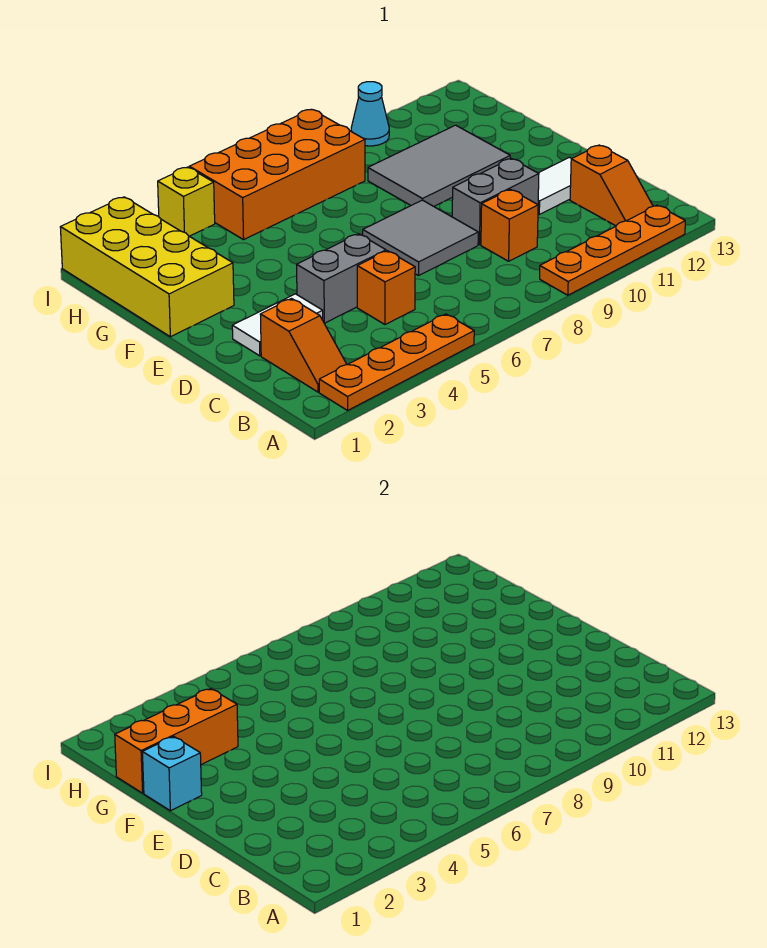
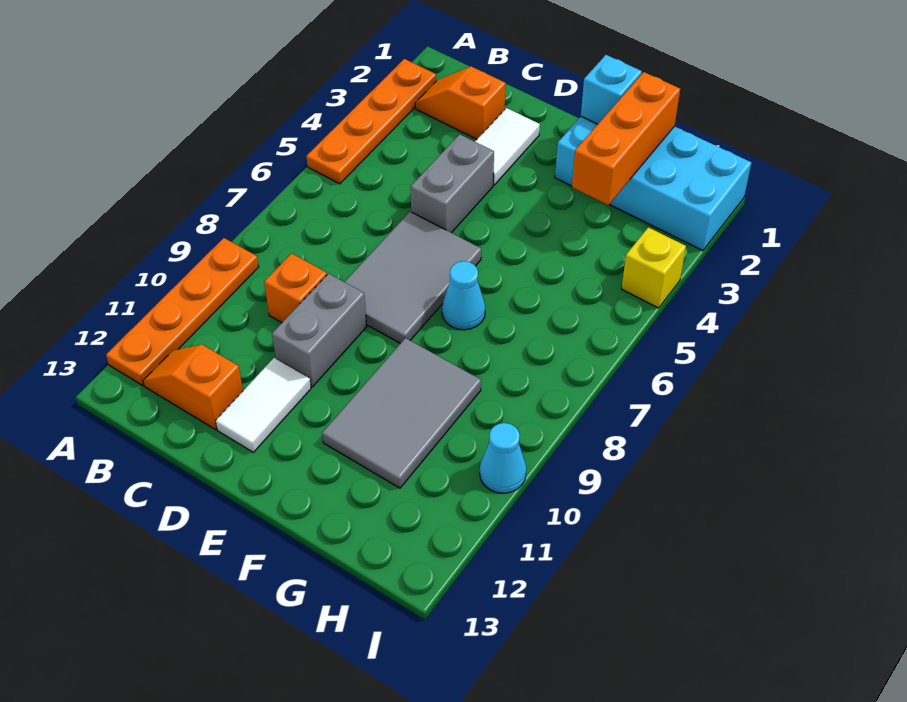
orange brick C5 level 1 -> none
grey tile D7:E8 level 1 -> grey tile D6:E8 level 1
yellow brick F1:I2 level 1 -> cyan brick F1:I2 level 1
none -> cyan cone F7 level 1
orange brick H5:I8 level 1 -> none

